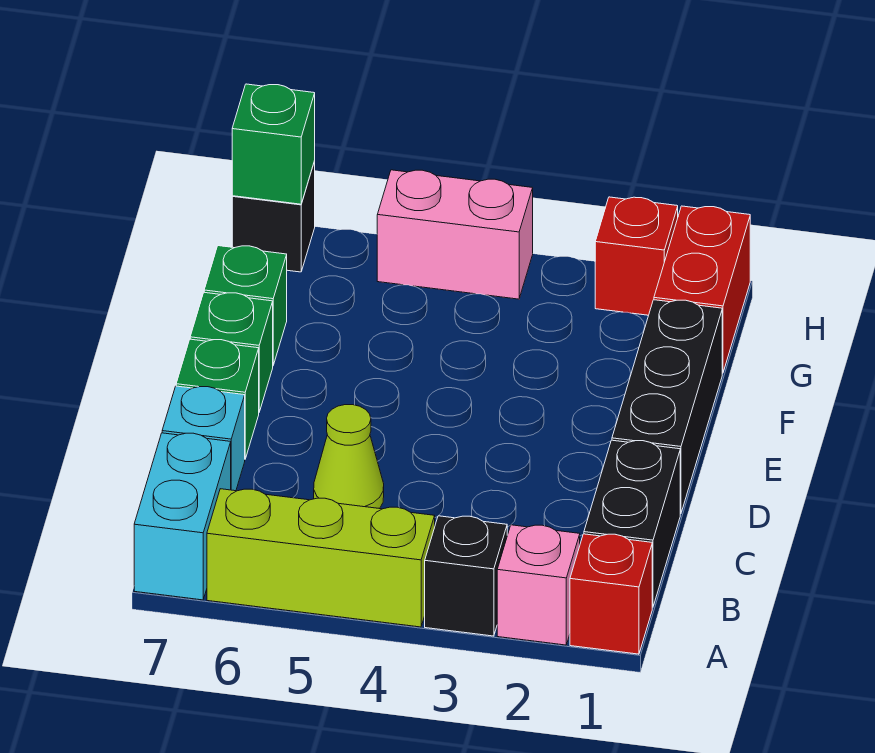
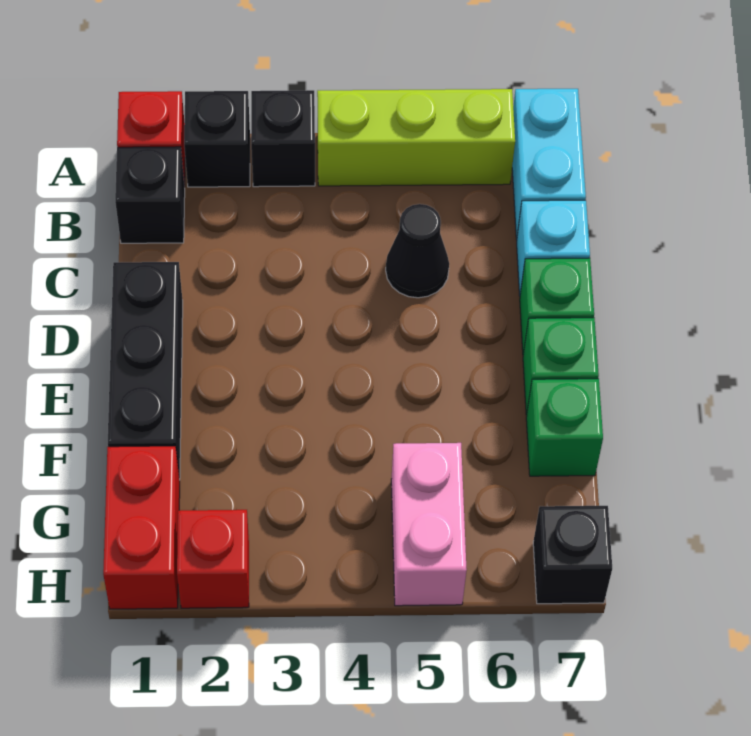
pink brick A2 level 1 -> black brick A2 level 1
black brick B1:C1 level 1 -> black brick B1 level 1
lime cone C5 level 1 -> black cone C5 level 1
pink brick H4:H5 level 1 -> pink brick G5:H5 level 1
green brick H7 level 2 -> none

